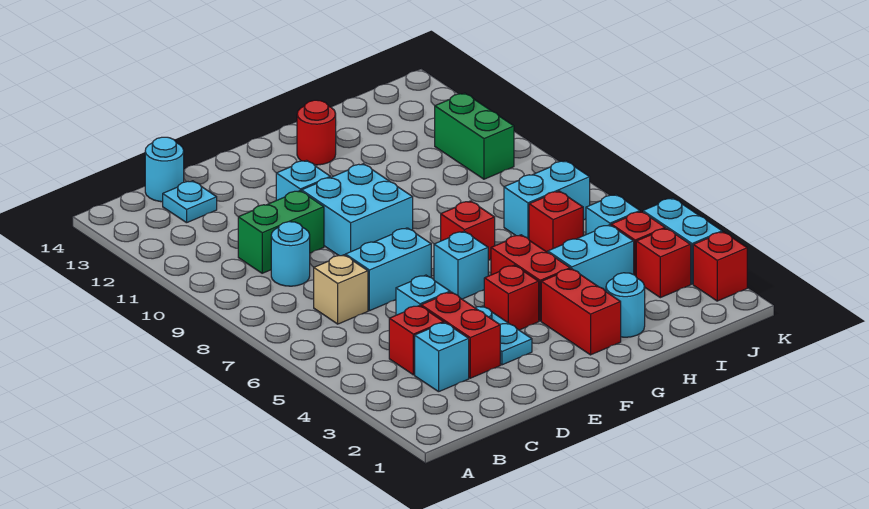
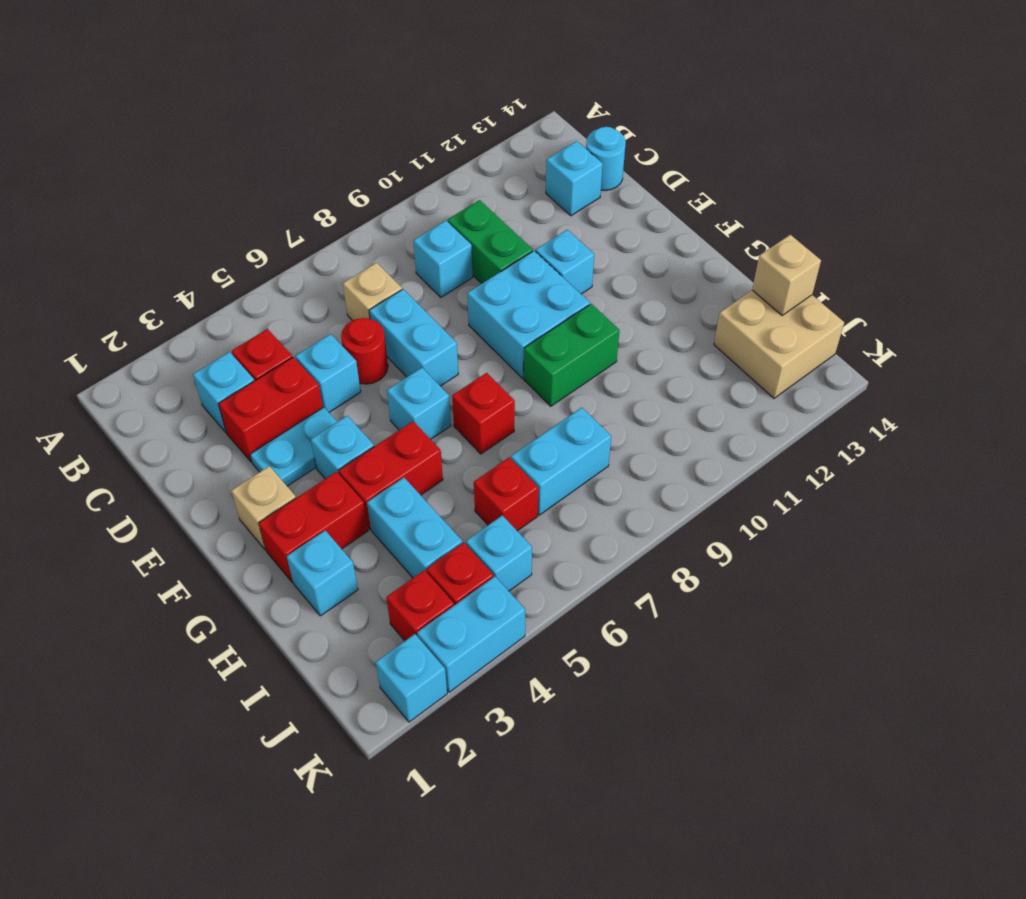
cyan round brick C9 level 1 -> cyan brick C9 level 1
cyan plate C13 level 1 -> cyan brick C13 level 1
none -> tan brick F2 level 1
red brick F4 level 1 -> cyan brick F4 level 1
red round brick G13 level 1 -> red round brick D6 level 1
cyan round brick H2 level 1 -> cyan brick H2 level 1
cyan brick I7:J7 level 1 -> cyan brick I7:I8 level 1
none -> tan brick I13:J14 level 1
none -> tan brick I14 level 2
green brick J10:J11 level 1 -> green brick G9:G10 level 1
red brick K2 level 1 -> cyan brick K2 level 1

